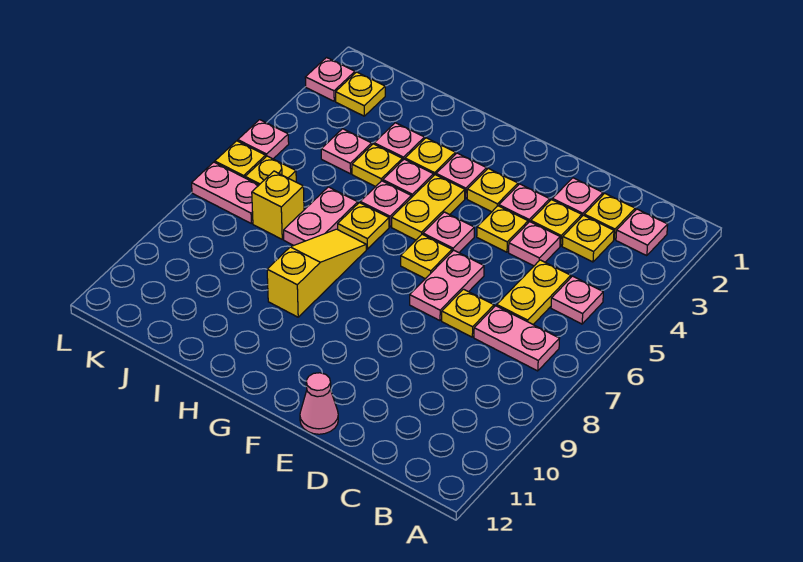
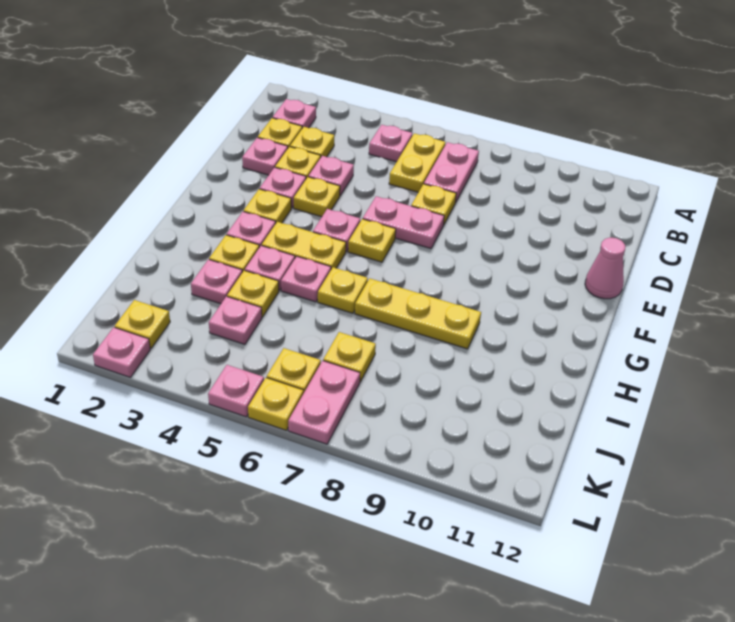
yellow plate C5:C6 level 1 -> yellow plate B6:C6 level 1
yellow slope H7:H9 level 1 top 9 -> yellow plate H7:H9 level 1
pink plate I6:I7 level 1 -> none
yellow brick J7 level 1 -> yellow plate J7 level 1

